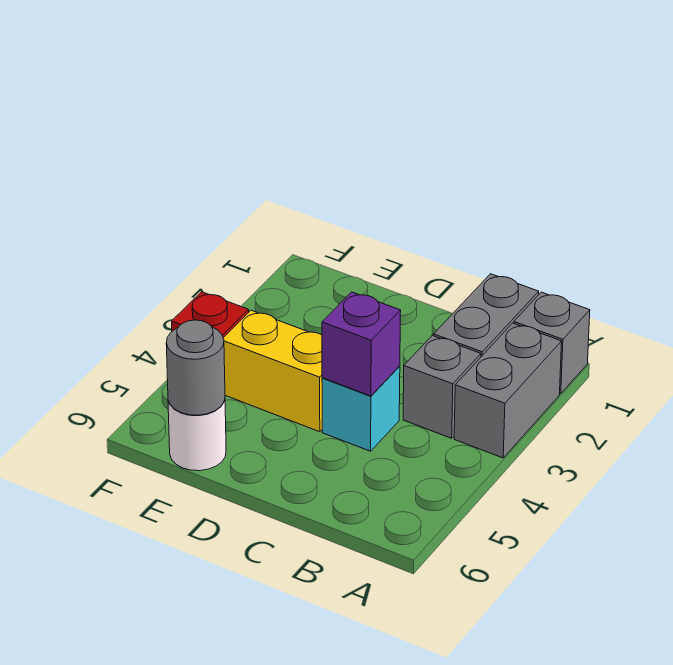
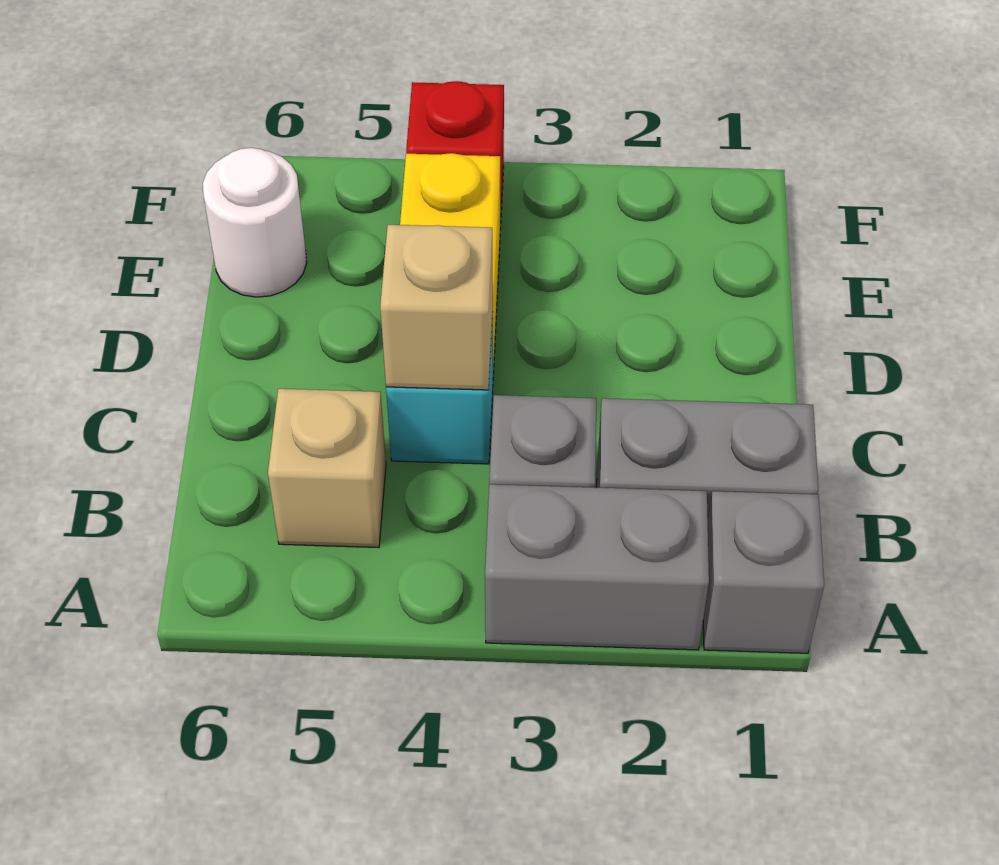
none -> tan brick B5 level 1
purple brick C4 level 2 -> tan brick C4 level 2
grey round brick E6 level 2 -> none

